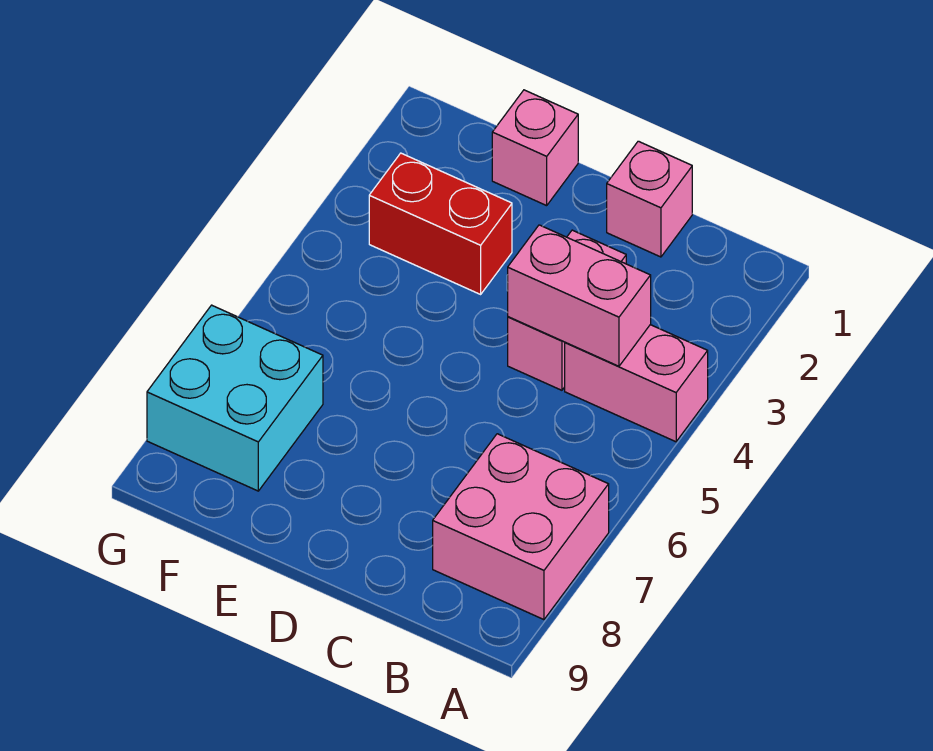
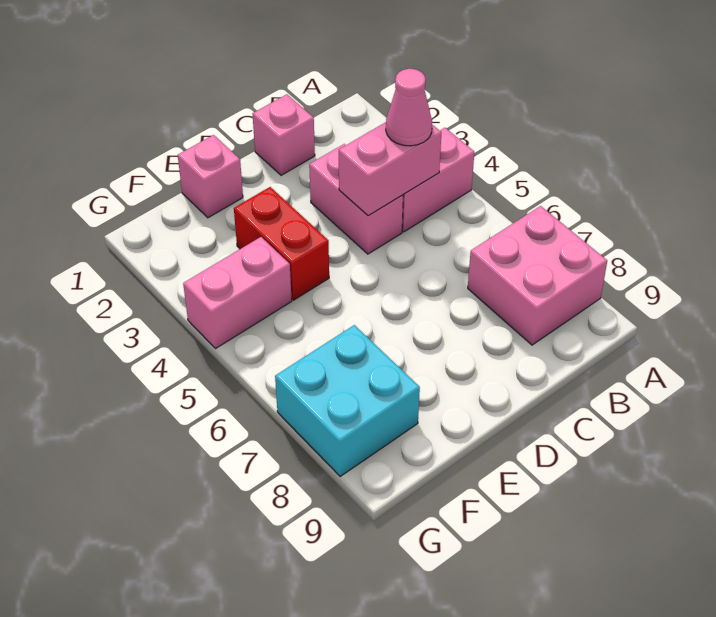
none -> pink cone B4 level 3
red brick E3:F3 level 1 -> red brick E3:E4 level 1
none -> pink brick F4:G4 level 1

